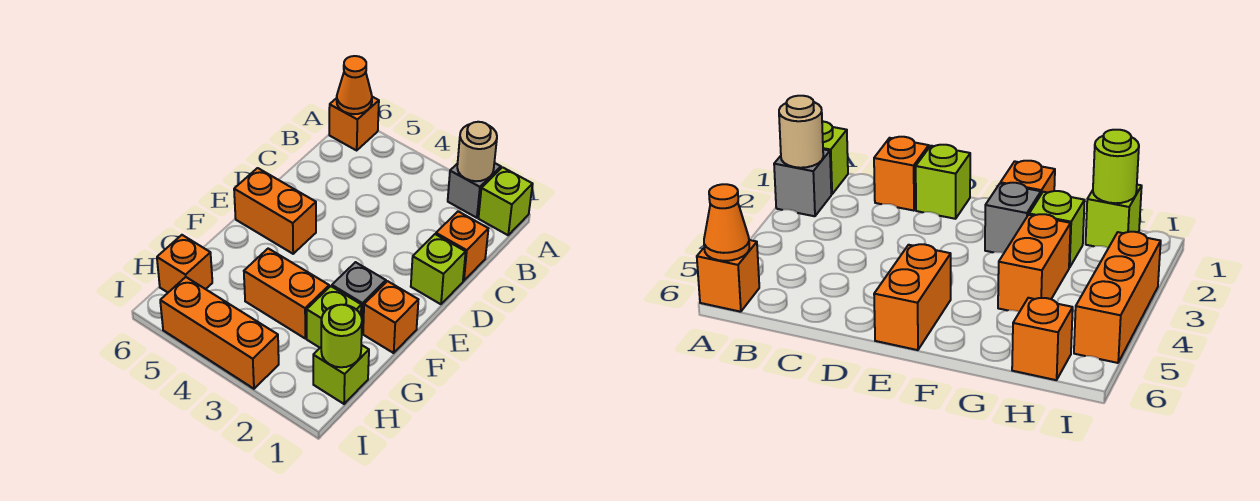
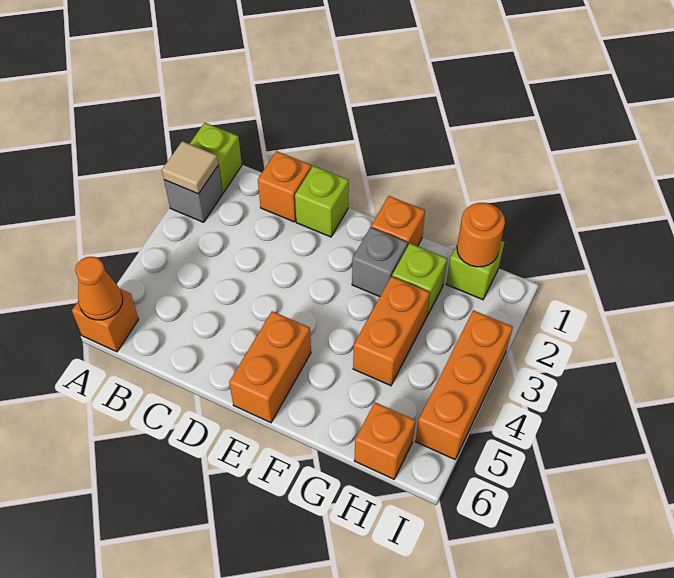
tan round brick A2 level 2 -> tan tile A2 level 2
lime round brick H1 level 2 -> orange round brick H1 level 2

